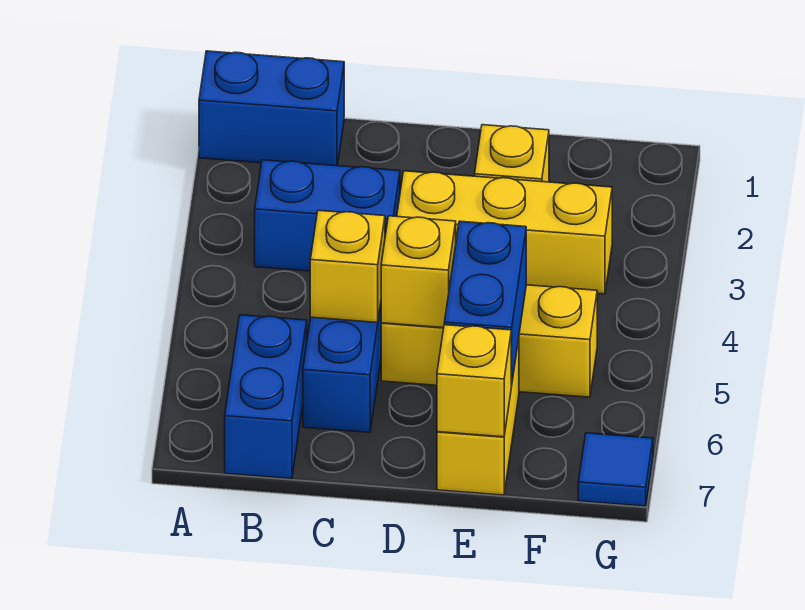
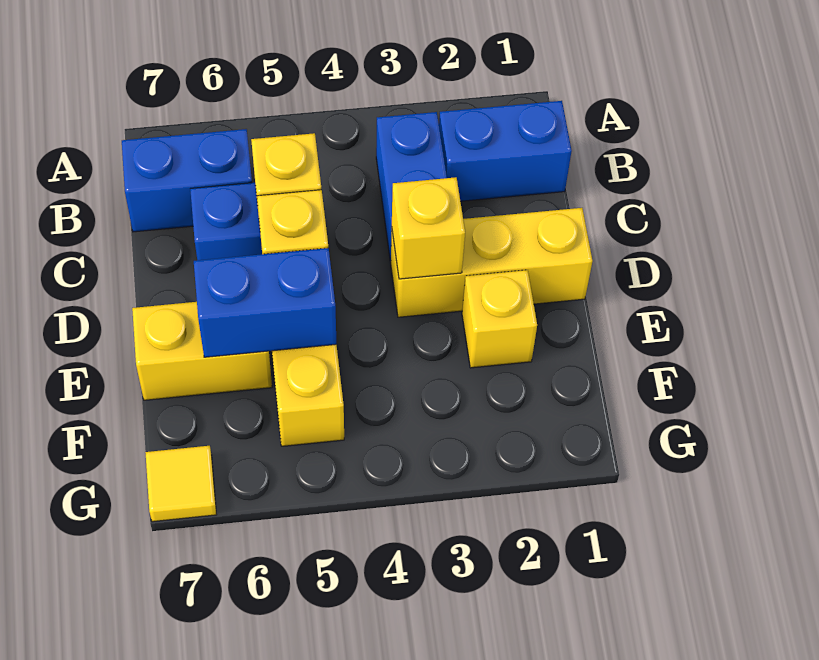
blue brick A1:B1 level 1 -> blue brick B1:B2 level 1
yellow brick D3:F3 level 1 -> yellow brick D1:D3 level 1
yellow brick E7 level 2 -> yellow brick D3 level 2
blue tile G7 level 1 -> yellow tile G7 level 1

